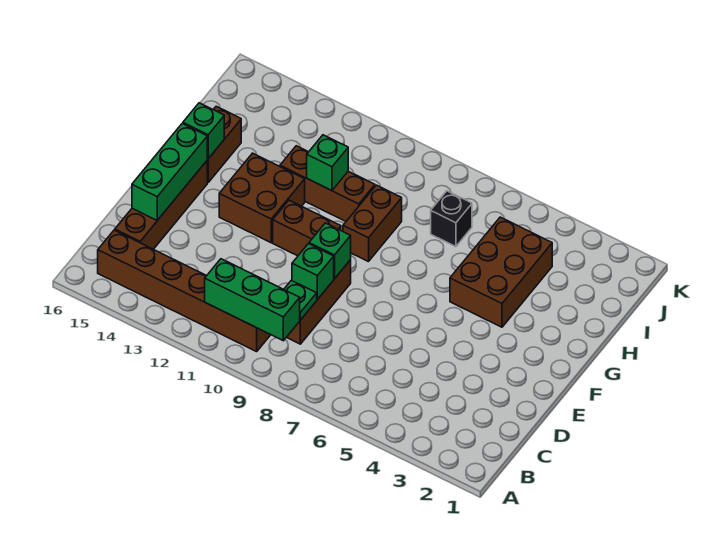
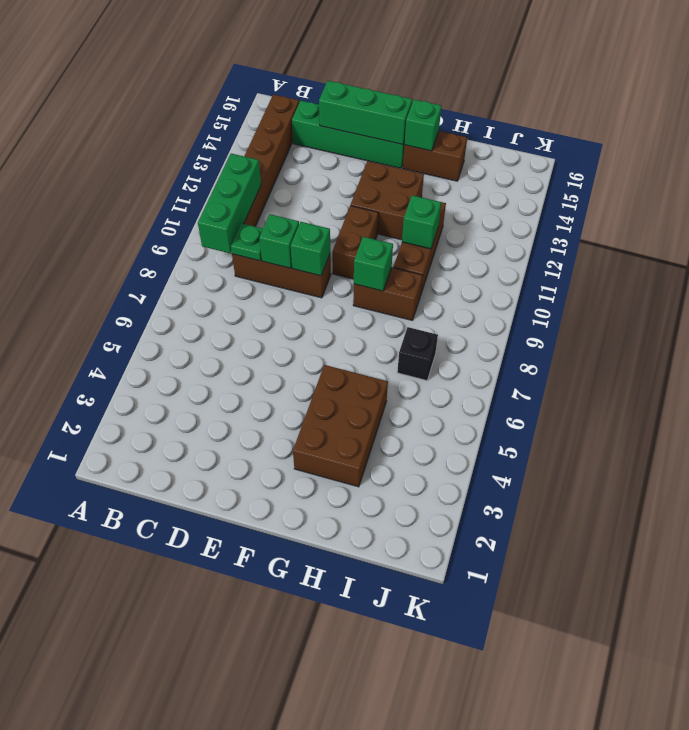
brown brick C15:F15 level 1 -> green brick C15:F15 level 1
brown brick G4:I5 level 1 -> brown brick G3:H5 level 1
none -> green brick G9 level 2

